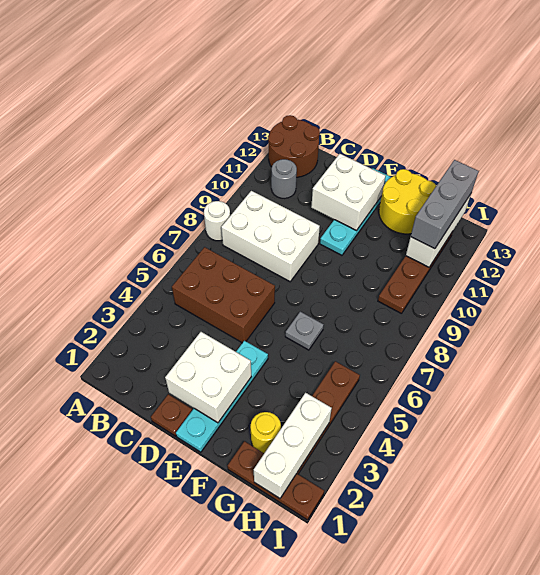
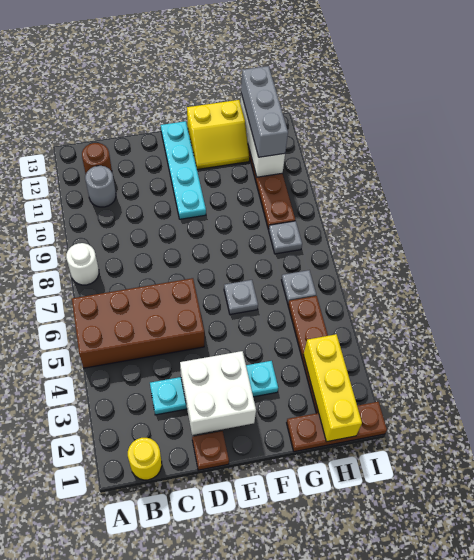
brown round brick A12:B13 level 1 -> brown round brick B12 level 1
brown brick B5:D6 level 1 -> brown brick A5:D6 level 1
white brick B8:D9 level 1 -> none
white brick D11:E12 level 2 -> none
cyan plate E1:E4 level 1 -> cyan plate C3:F3 level 1
yellow round brick F12:G13 level 1 -> yellow slope F12:G13 level 1 top 13
yellow round brick G2 level 1 -> yellow round brick B1 level 1
white brick H1:H3 level 2 -> yellow brick H1:H3 level 2
none -> grey plate H6 level 1
none -> grey plate H8 level 1

